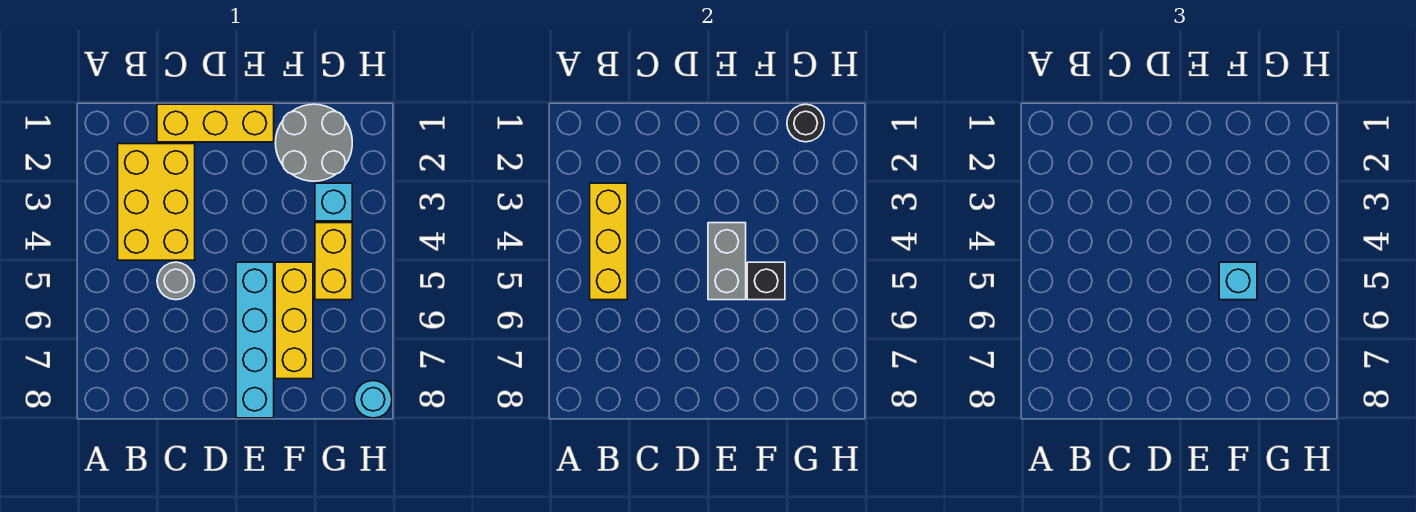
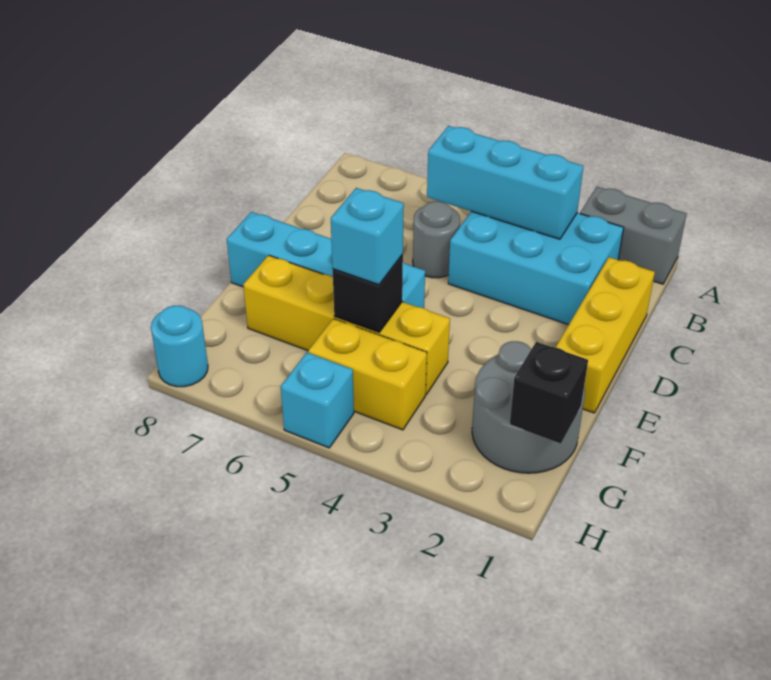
yellow brick B2:C4 level 1 -> cyan brick B2:C4 level 1
yellow brick B3:B5 level 2 -> cyan brick B3:B5 level 2
grey brick E4:E5 level 2 -> grey brick A1:A2 level 1
yellow brick F5:F7 level 1 -> yellow brick F4:F7 level 1
black round brick G1 level 2 -> black brick G1 level 2
cyan brick G3 level 1 -> cyan brick H5 level 1

